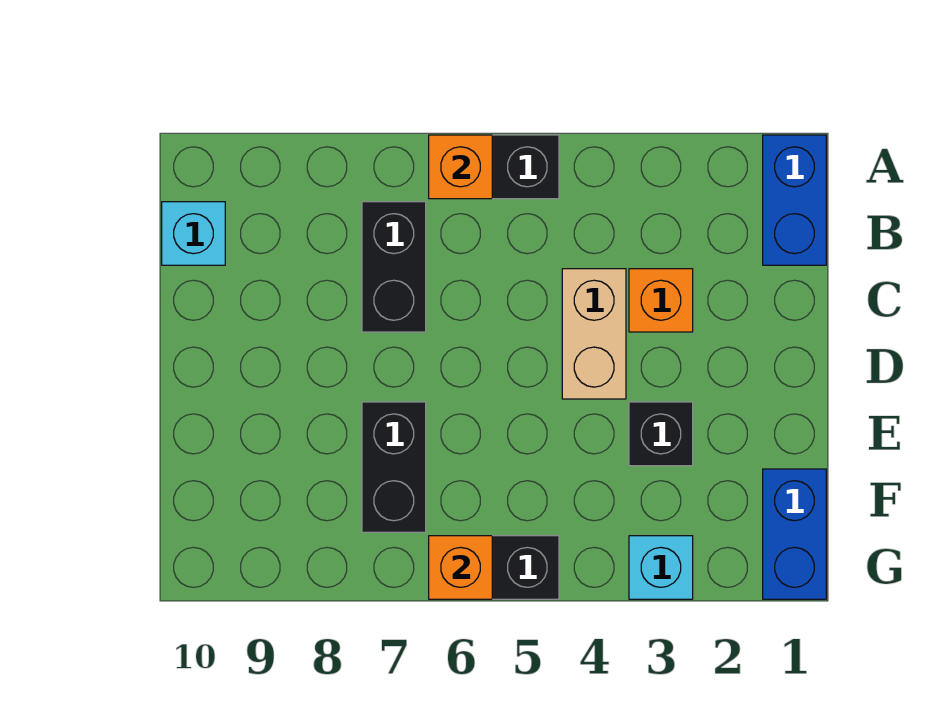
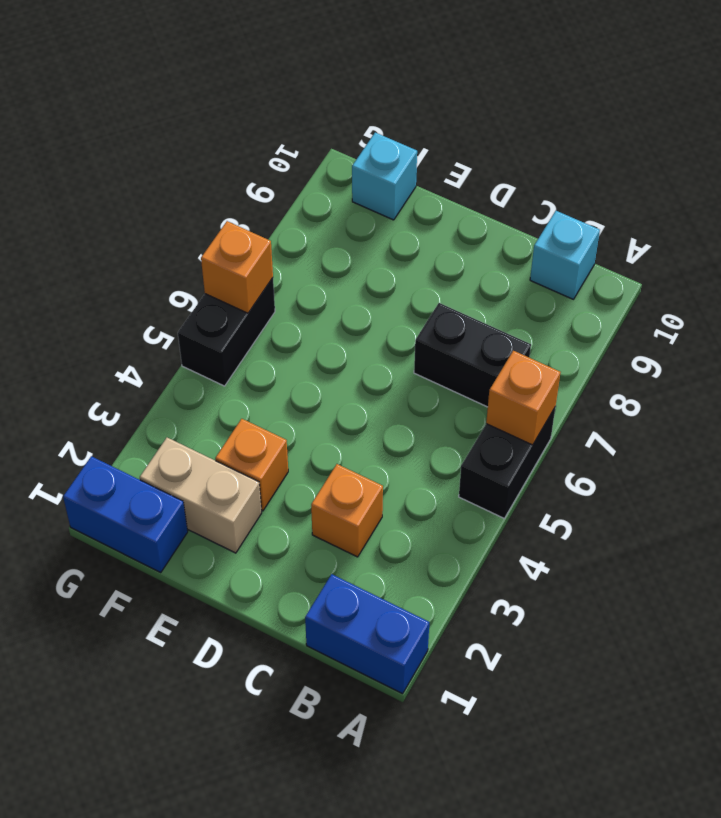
tan brick C4:D4 level 1 -> tan brick E2:F2 level 1
black brick E3 level 1 -> orange brick E3 level 1
black brick E7:F7 level 1 -> none
cyan brick G3 level 1 -> cyan brick F10 level 1

